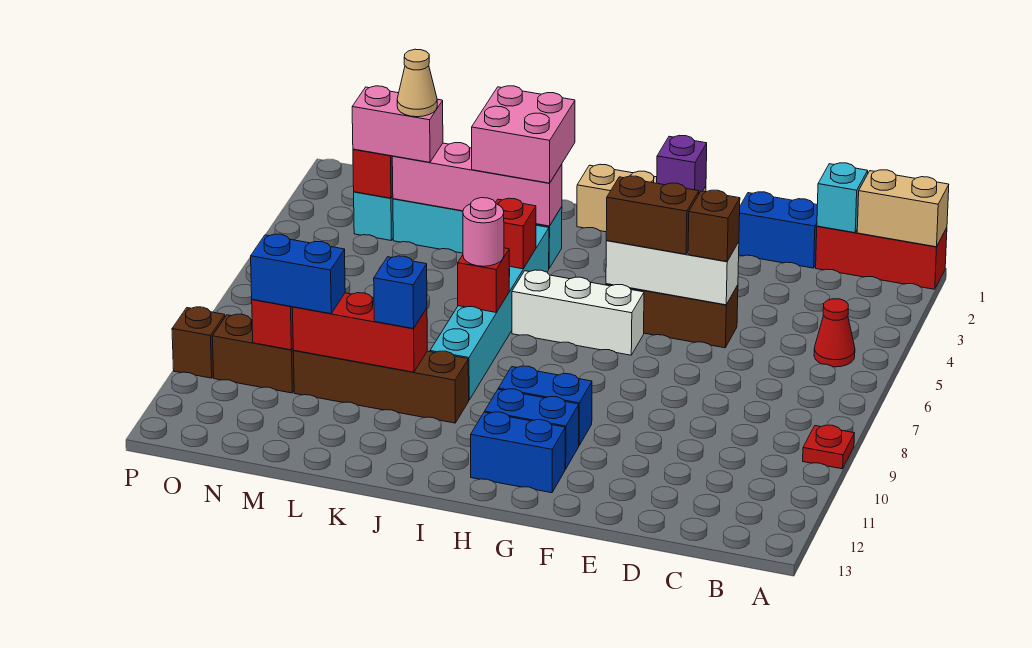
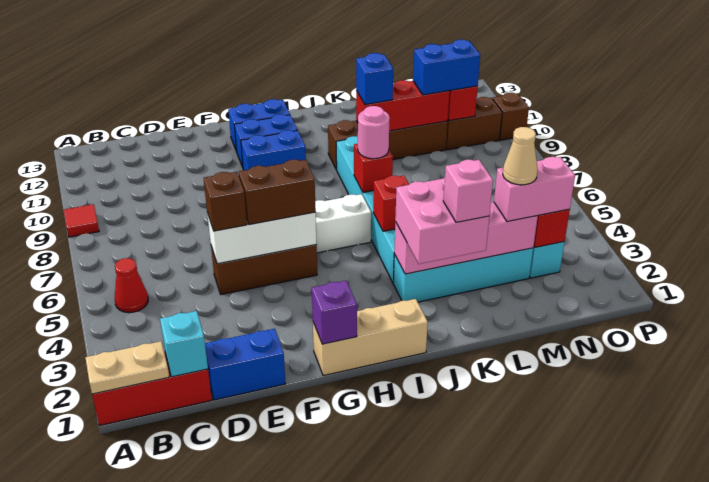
tan brick A1:B1 level 2 -> tan plate A1:B1 level 2
red plate A9 level 1 -> red tile A9 level 1
none -> pink brick K2 level 4

